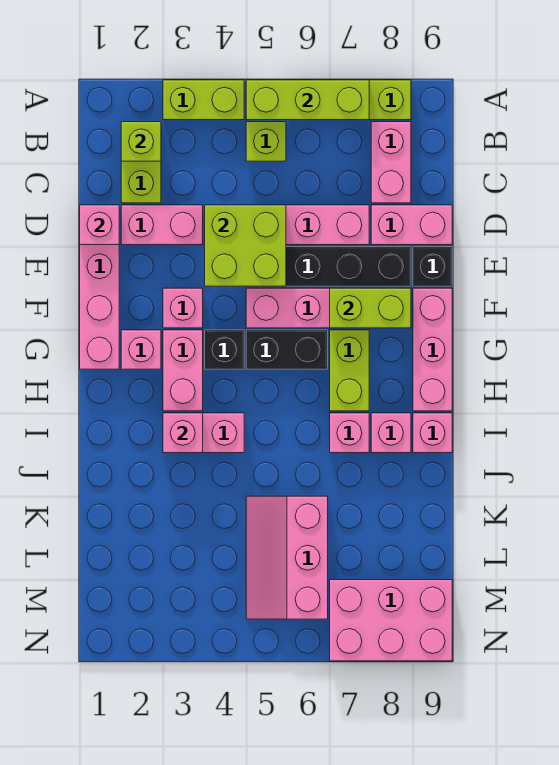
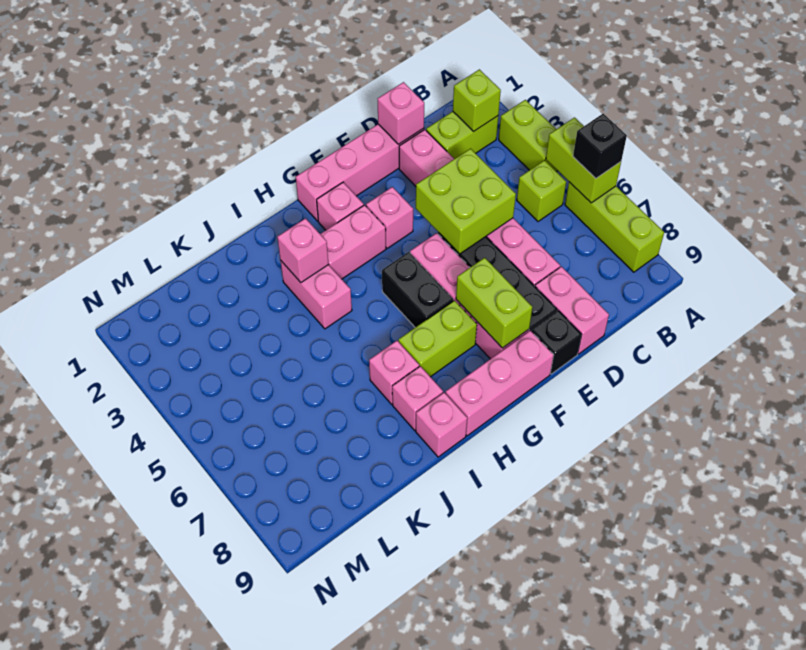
lime brick A5:A7 level 2 -> lime brick A5:A6 level 2
pink brick B8:C8 level 1 -> none
black brick G4 level 1 -> black brick A6 level 3
pink slope K5:M6 level 1 top 6 -> none
pink brick M7:N9 level 1 -> none

